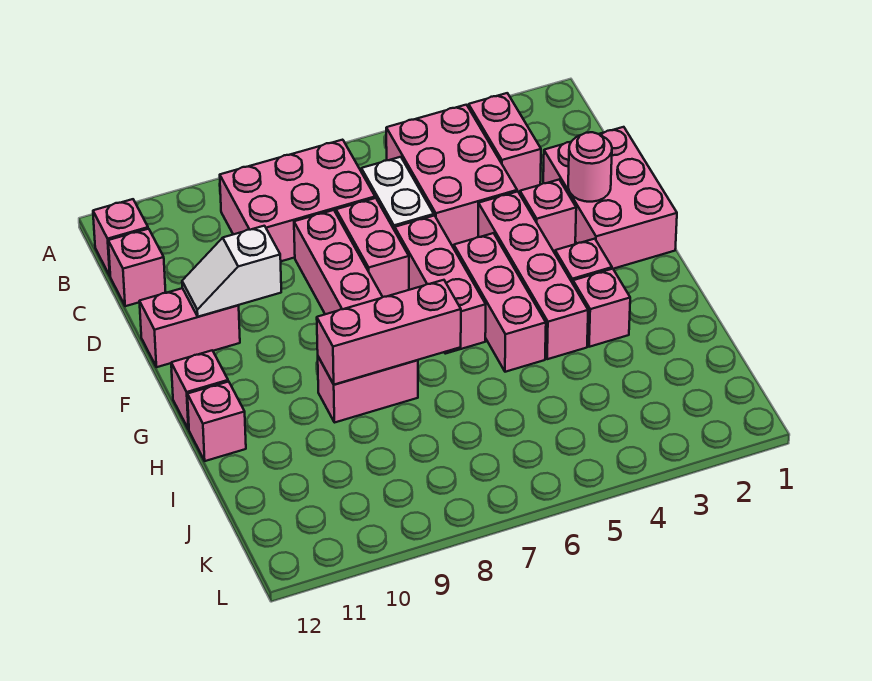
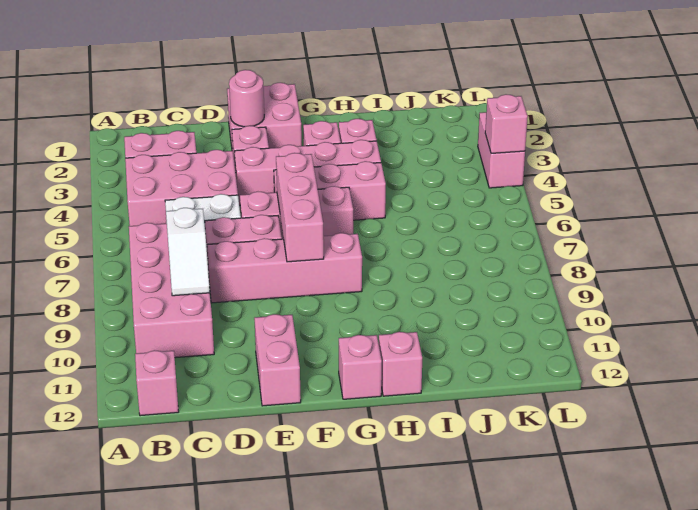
pink brick B7:C9 level 1 -> pink brick B7:C10 level 1
pink brick C12 level 1 -> pink brick L4 level 2
pink brick D1:F2 level 1 -> pink brick E1:F2 level 1
white slope E10:E11 level 2 top 10 -> white slope C8:C9 level 2 top 8
pink brick H7:H9 level 2 -> pink brick F6:F8 level 2
pink brick H8:H9 level 1 -> pink brick L3:L4 level 1

